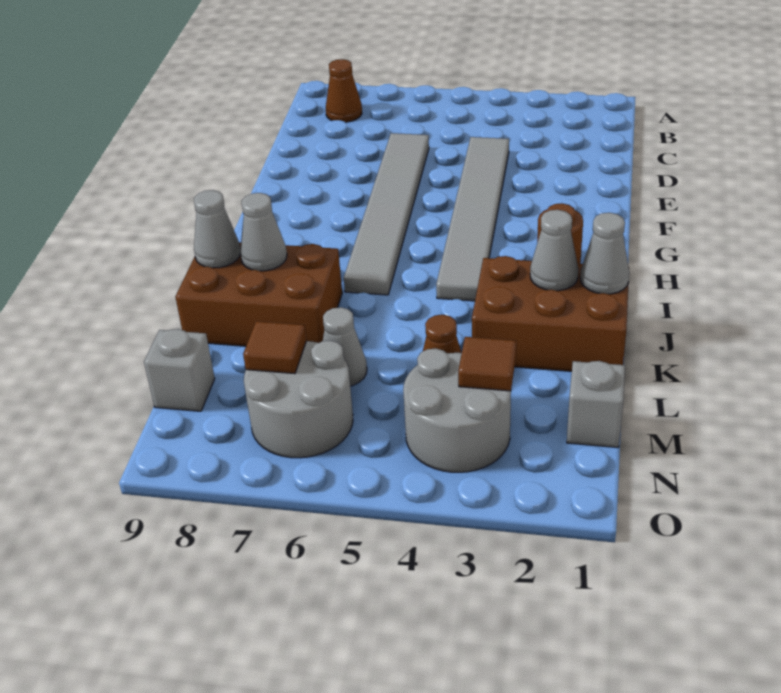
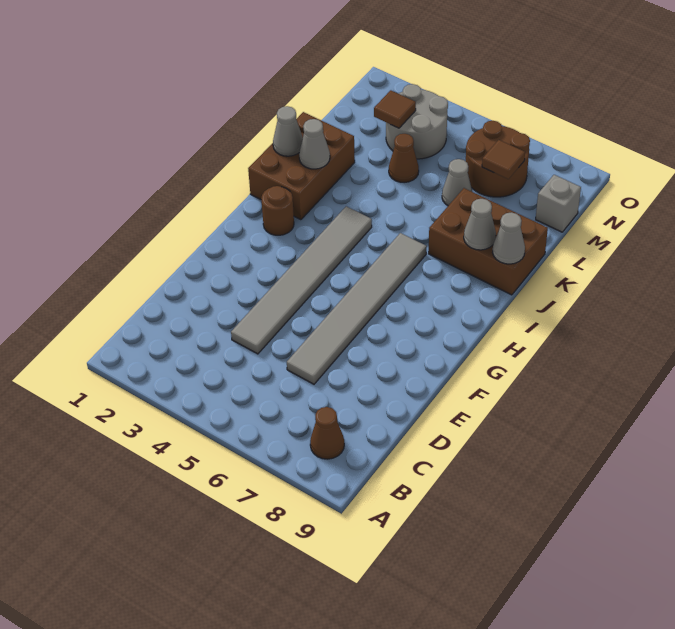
brown brick J1:K3 level 1 -> brown brick I1:K2 level 1
grey brick M1 level 1 -> none
grey round brick M6:N7 level 1 -> brown round brick M6:N7 level 1

